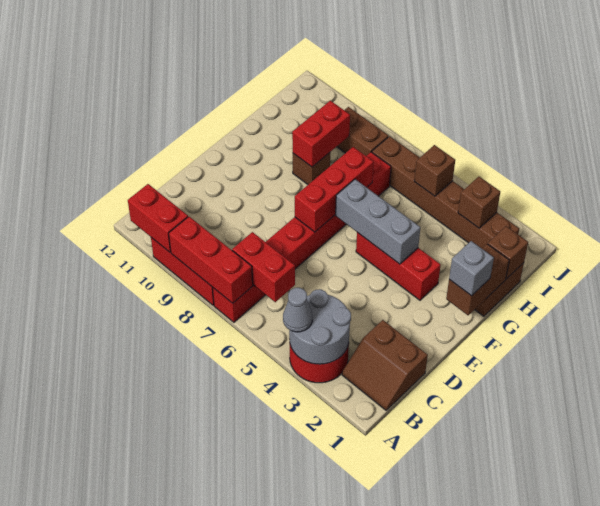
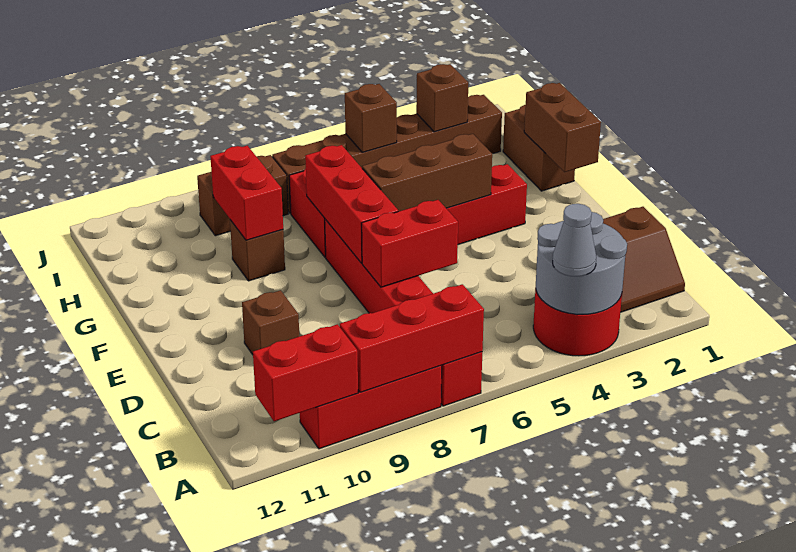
red brick B6:B7 level 2 -> red brick D6:D7 level 2
grey brick F1 level 3 -> none
grey brick F4:F6 level 2 -> brown brick F4:F6 level 2
brown brick H1 level 2 -> brown brick D10 level 1

